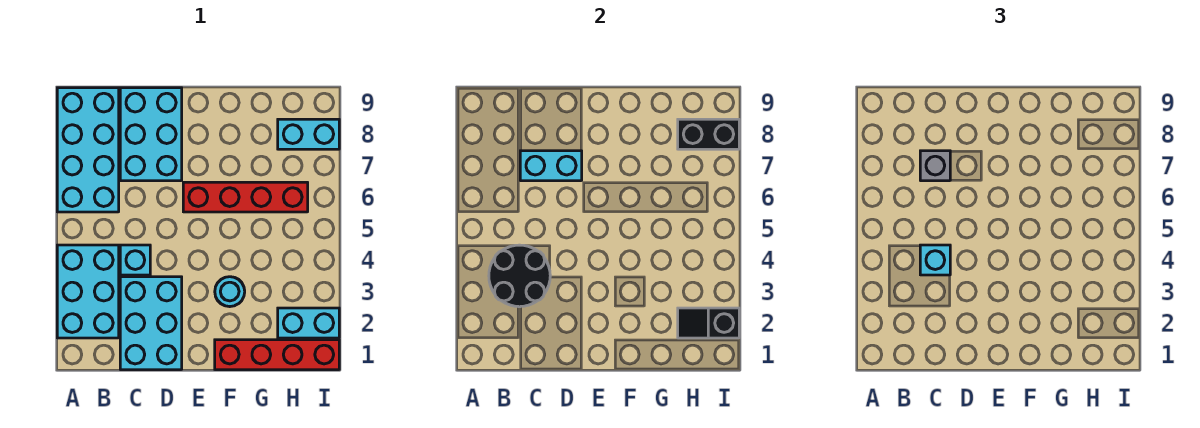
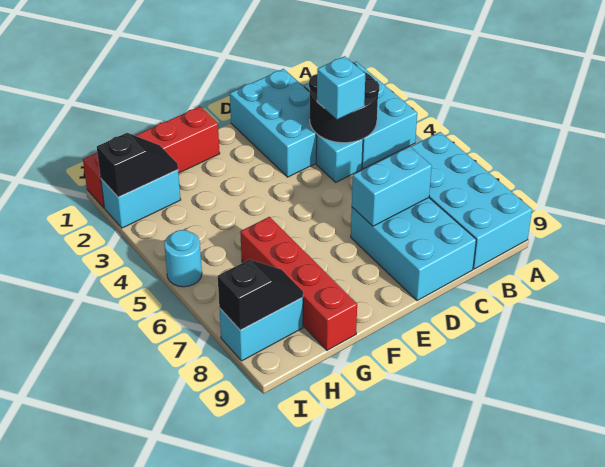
grey brick C7 level 3 -> none
red brick E6:H6 level 1 -> red brick G6:G9 level 1
cyan round brick F3 level 1 -> cyan round brick I5 level 1
black brick H8:I8 level 2 -> black slope H8:I8 level 2 top I

